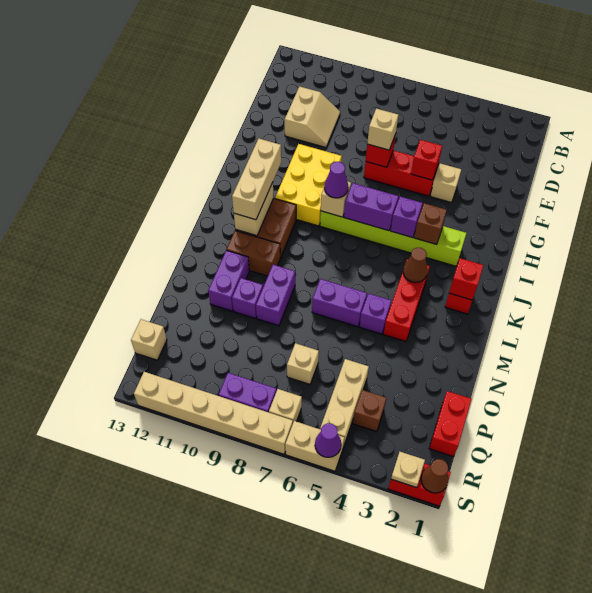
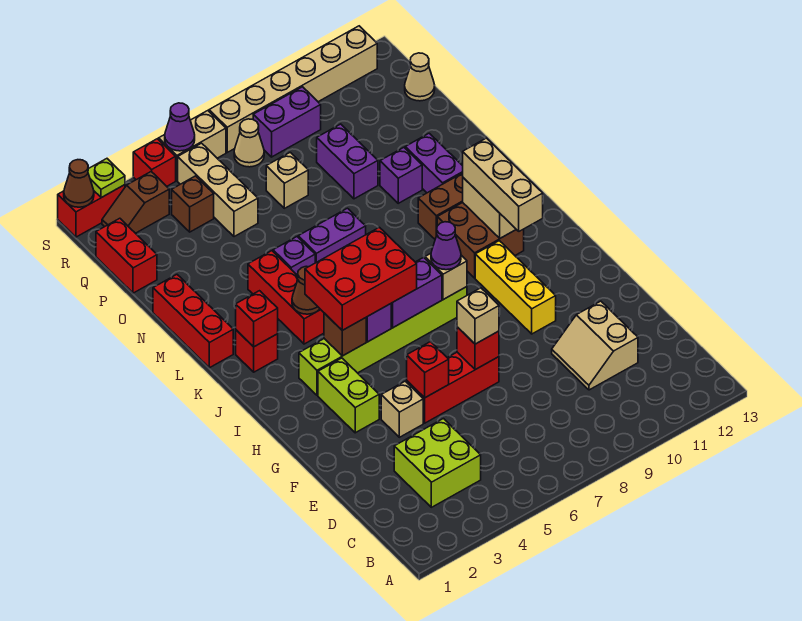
none -> lime brick C3:D4 level 1
none -> lime brick G3:H3 level 1
yellow brick G9:I10 level 1 -> yellow brick G10:I10 level 1
none -> red brick I4:J6 level 3
none -> red brick L1:N1 level 1
purple brick M9:N9 level 1 -> purple brick O9:P9 level 1
tan brick Q13 level 1 -> tan cone Q13 level 1
none -> brown slope R2:R3 level 1 top 3
tan brick R7 level 1 -> tan cone R7 level 1
tan plate S2 level 2 -> lime plate S2 level 2
none -> red brick S4 level 1

